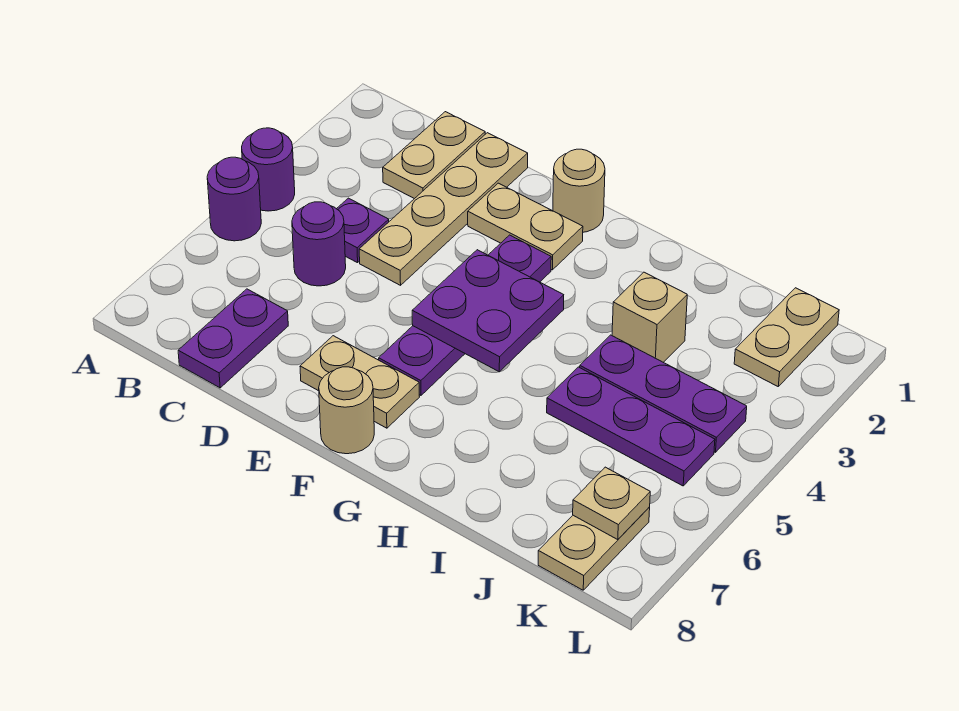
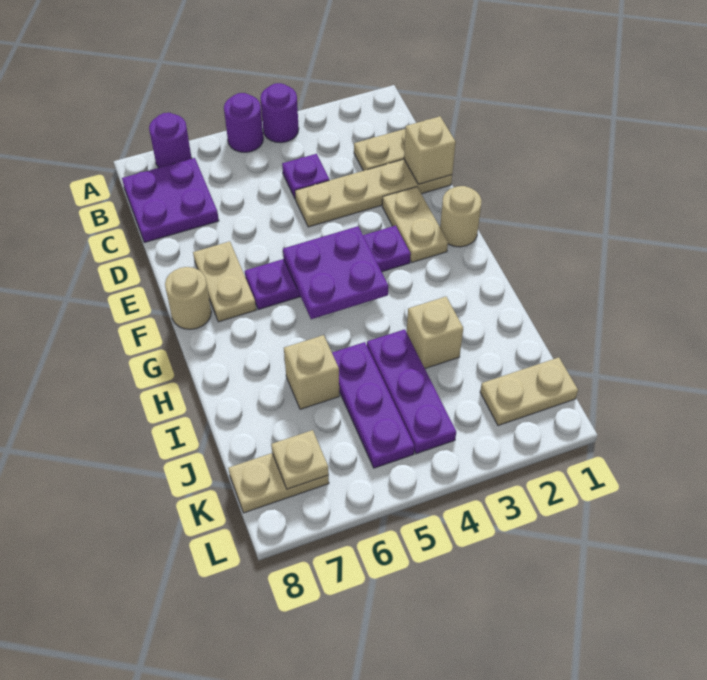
purple round brick C5 level 1 -> purple round brick A7 level 1
purple plate C7:C8 level 1 -> purple plate B7:C8 level 1
none -> tan brick D1 level 2
none -> tan brick I6 level 1

